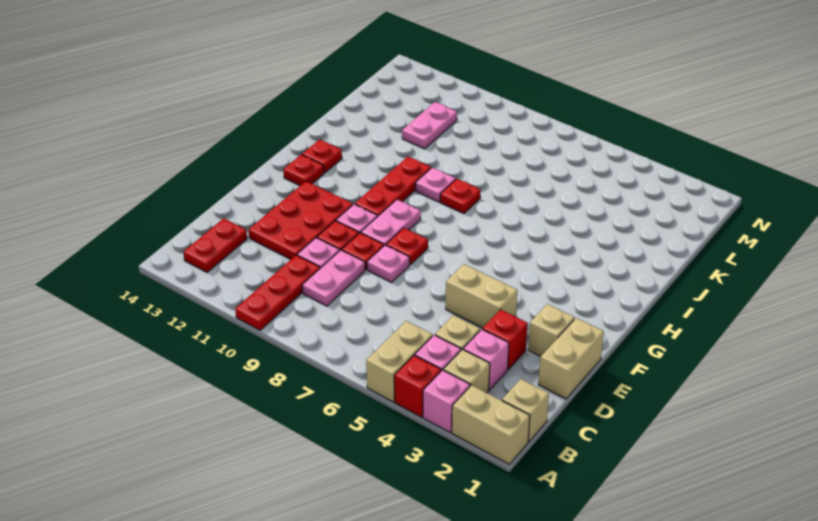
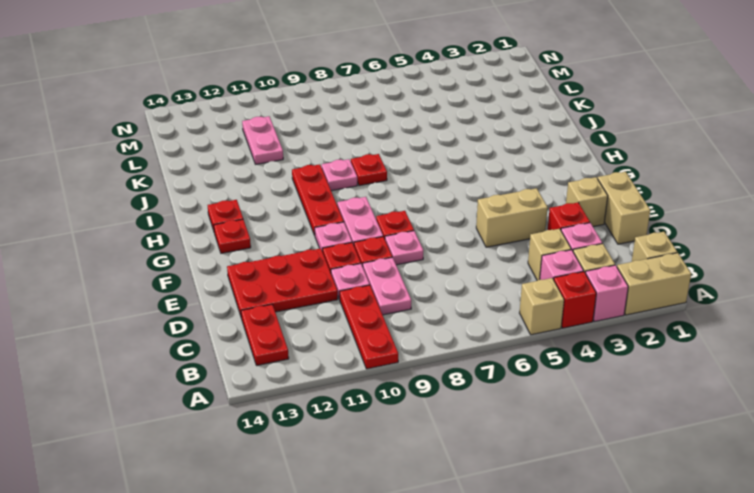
tan brick A5:B5 level 1 -> tan brick A5 level 1
red plate D11:F12 level 1 -> red plate D11:E13 level 1

